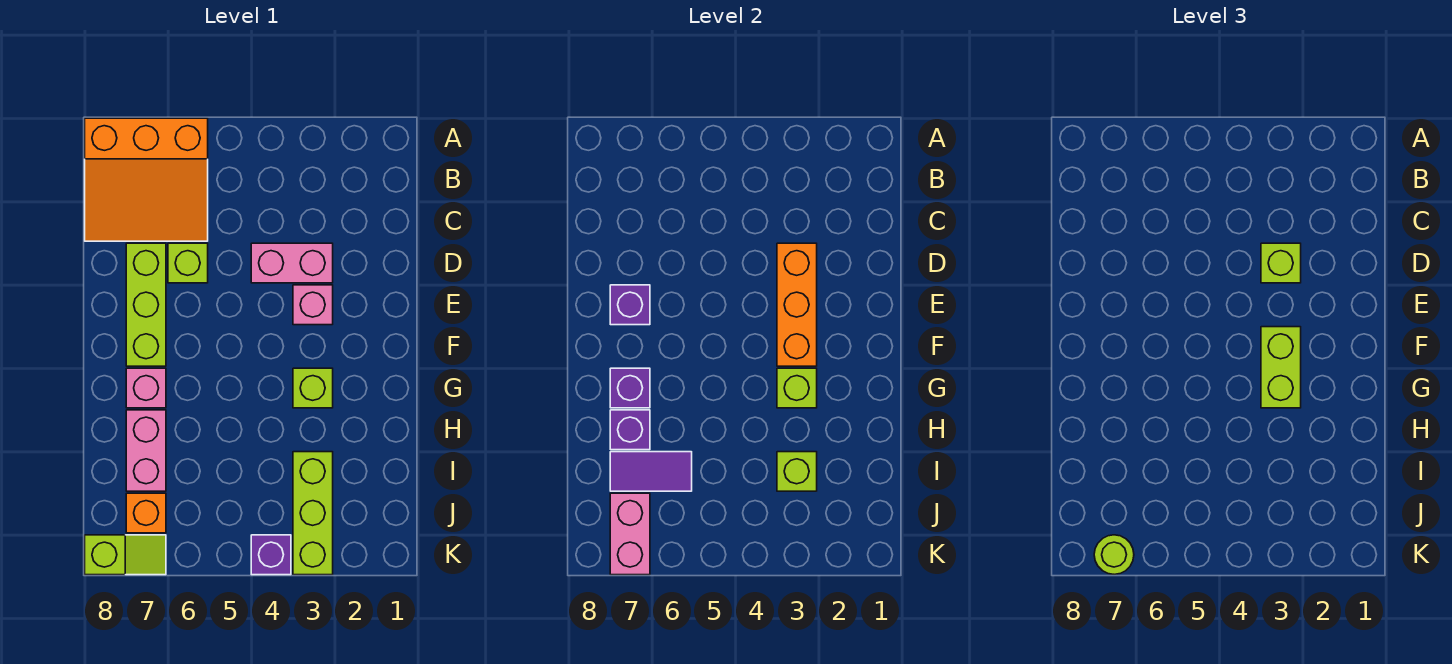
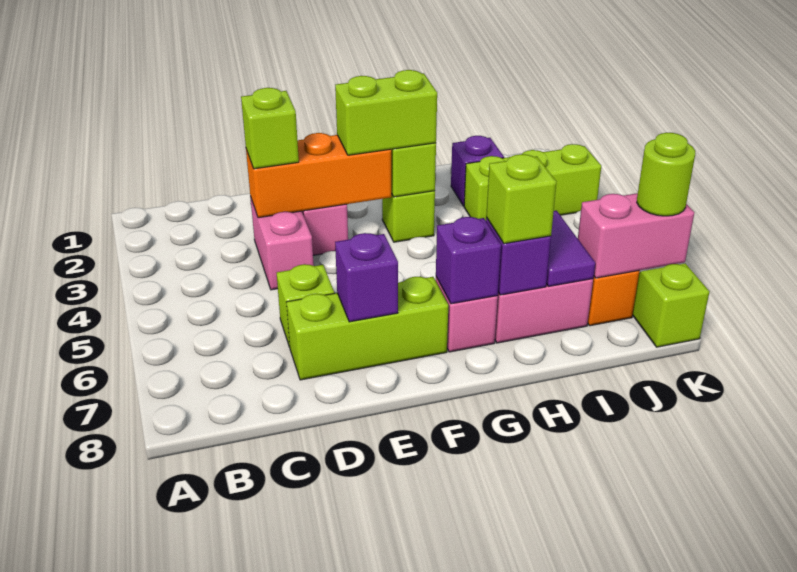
orange slope A6:C8 level 1 top A -> none
lime brick I3 level 2 -> lime brick H7 level 3
purple brick K4 level 1 -> purple brick I2 level 1

